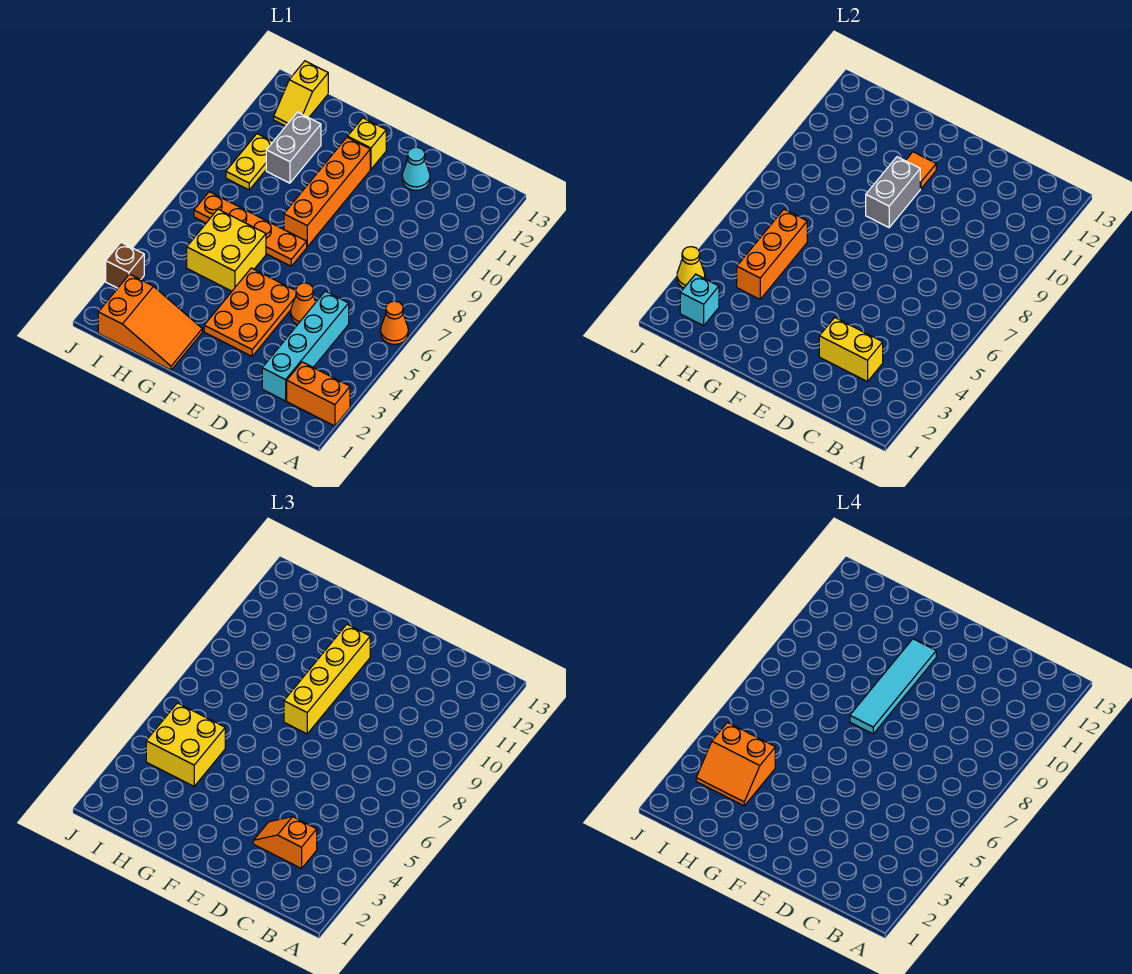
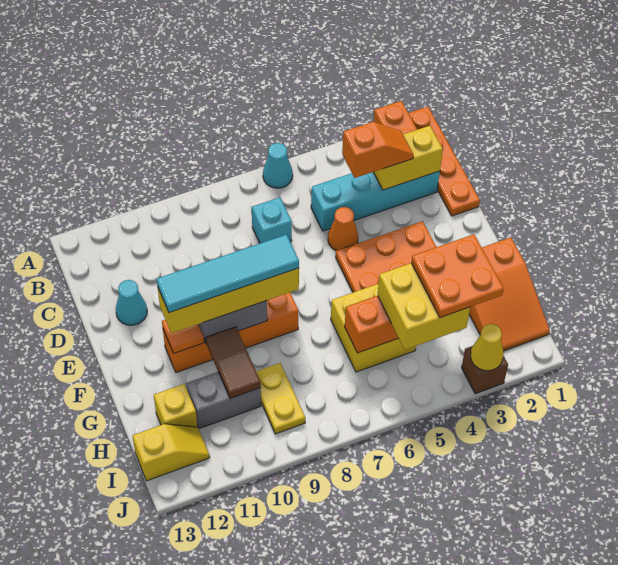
orange cone A6 level 1 -> cyan cone A6 level 1
yellow brick C3:D3 level 2 -> yellow brick C2:C3 level 2
orange slope C3:D3 level 3 top C -> orange slope C3:C4 level 3 top 4
orange plate F7:I7 level 1 -> orange plate A1:D1 level 1
yellow brick F12 level 1 -> yellow brick H12 level 1
orange slope G1:I2 level 1 top I -> orange slope G1:I2 level 1 top G
none -> brown tile G10:H10 level 2
orange slope H3:I4 level 4 top 4 -> orange plate H3:I4 level 4
cyan brick I2 level 2 -> cyan brick C7 level 1
yellow plate I9:I10 level 1 -> yellow plate H9:I9 level 1

